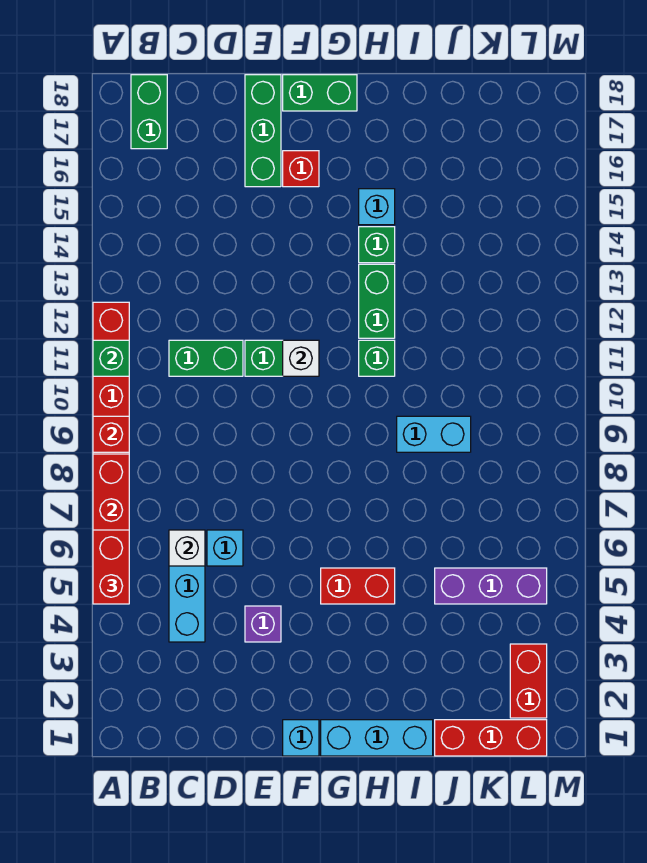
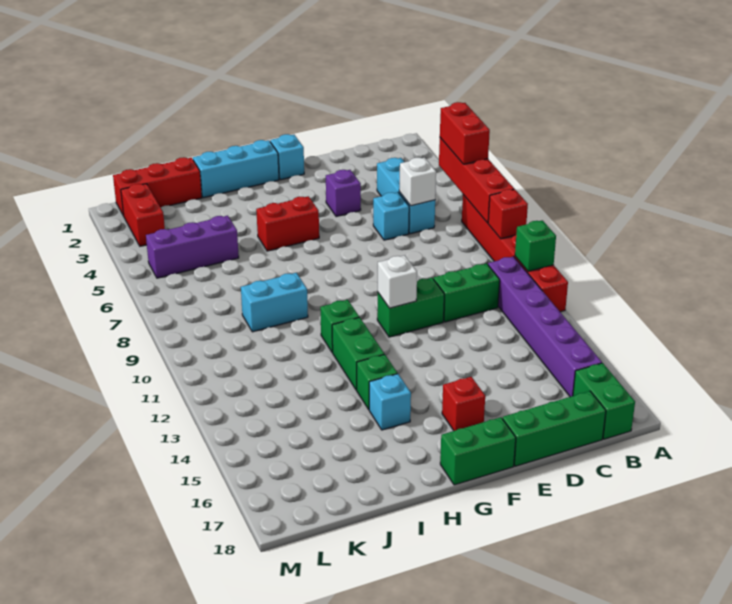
none -> purple brick B11:B16 level 1
green brick E16:E18 level 1 -> green brick C18:E18 level 1

